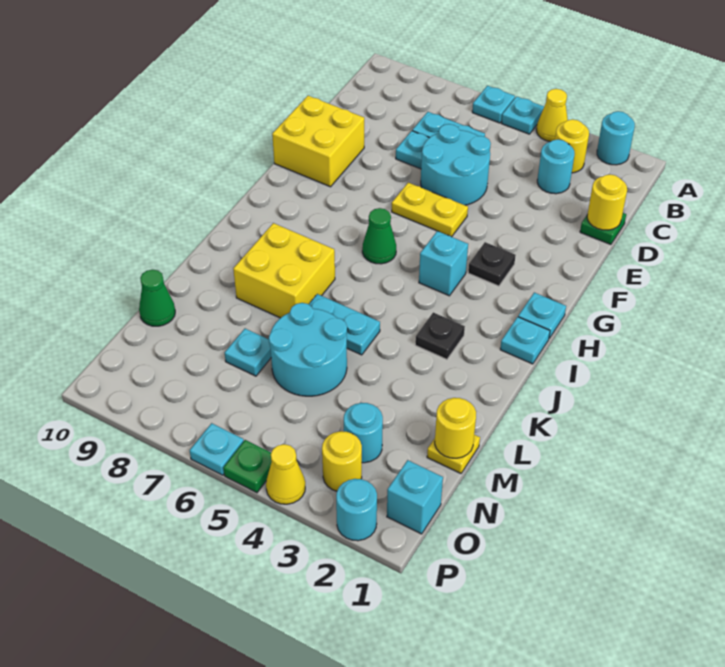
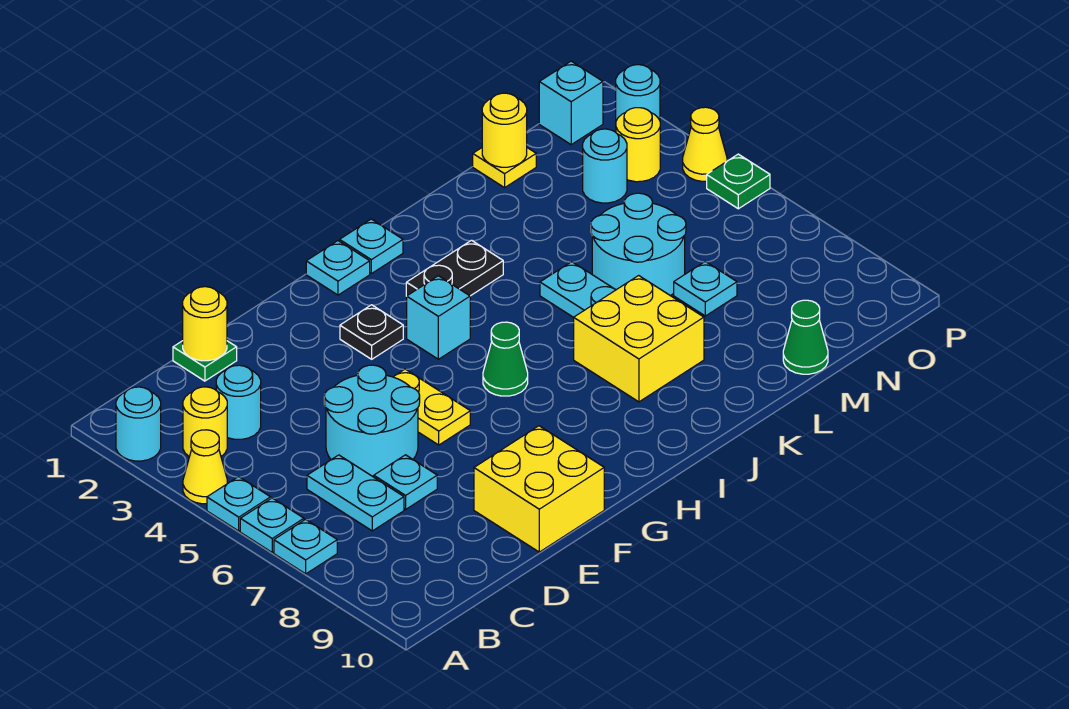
black plate J3 level 1 -> black plate I3:J3 level 1
cyan plate P6 level 1 -> cyan plate A7 level 1

